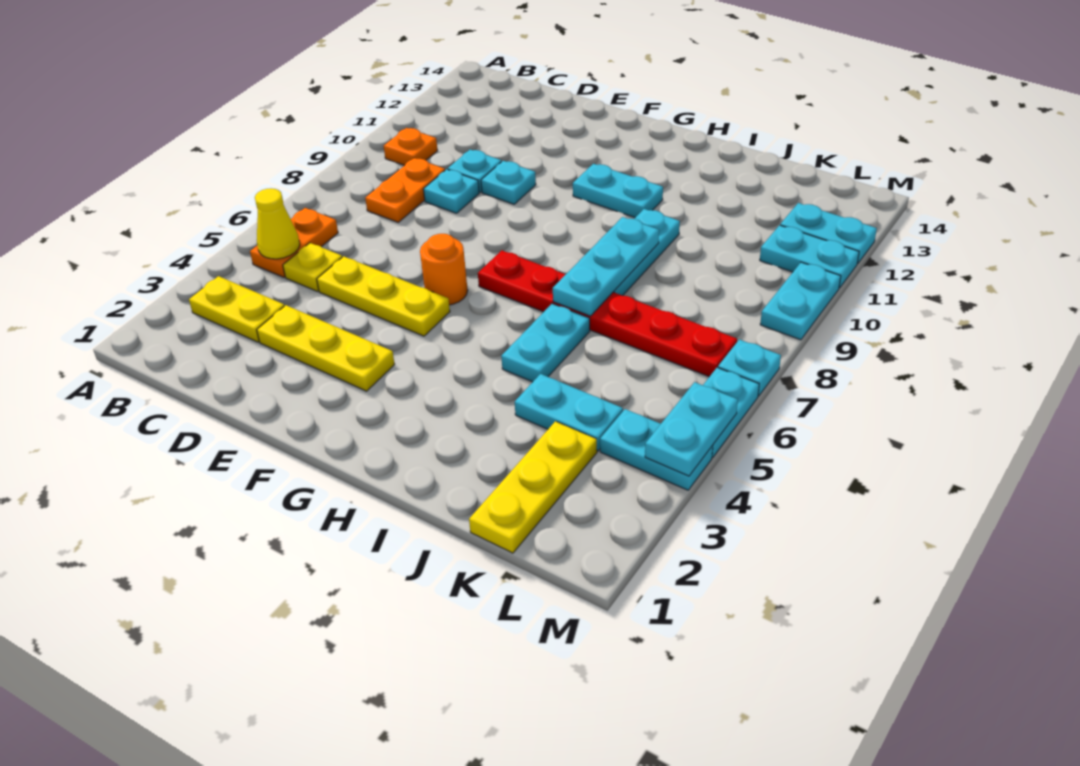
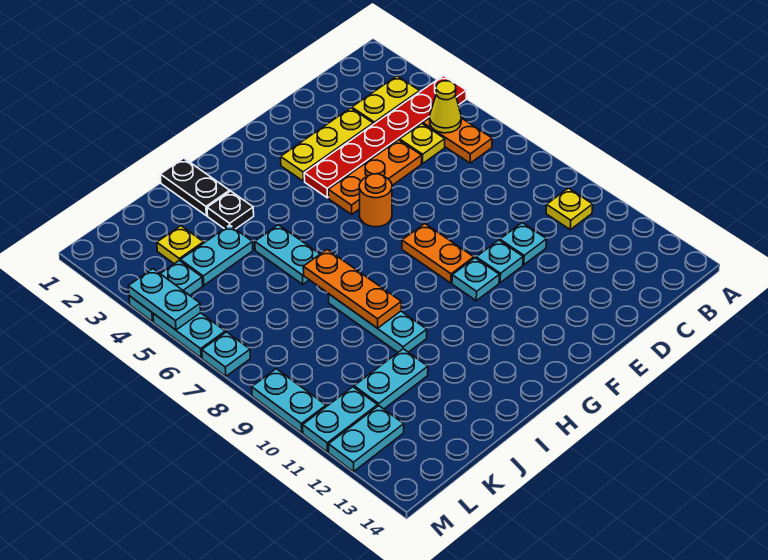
orange plate B10 level 1 -> yellow plate B10 level 1
orange plate C8:C9 level 1 -> orange plate F8:F9 level 1
yellow plate D5:F5 level 1 -> orange plate D5:F5 level 1
cyan plate D9 level 1 -> cyan plate F10 level 1
red plate G7:L7 level 1 -> red plate A4:F4 level 1
cyan plate G11:H11 level 1 -> cyan plate J11:K11 level 1
none -> black plate I1:I2 level 1
none -> black plate I3 level 1
cyan plate I7:I9 level 2 -> orange plate I7:I9 level 2
yellow plate K1:K3 level 1 -> yellow plate K3 level 1

